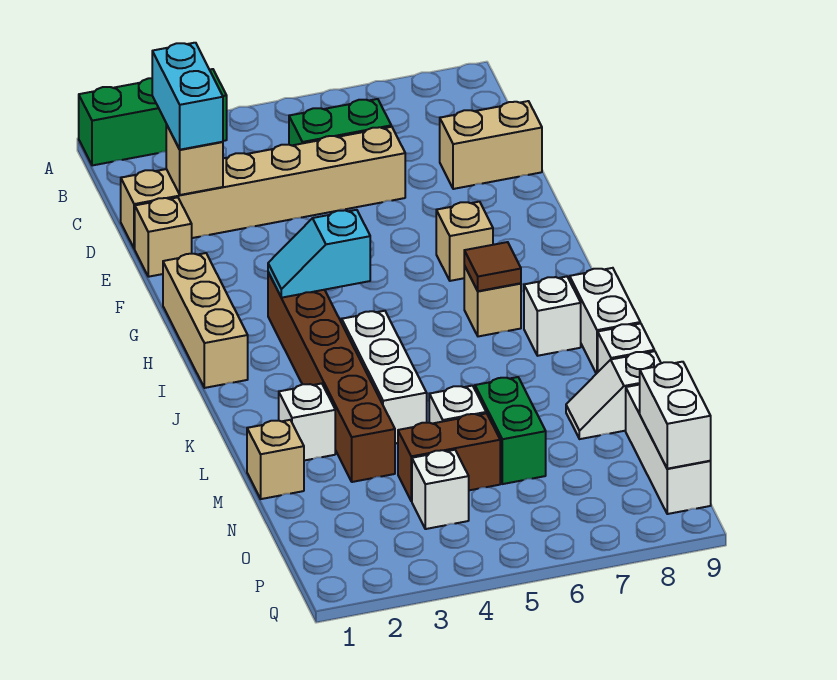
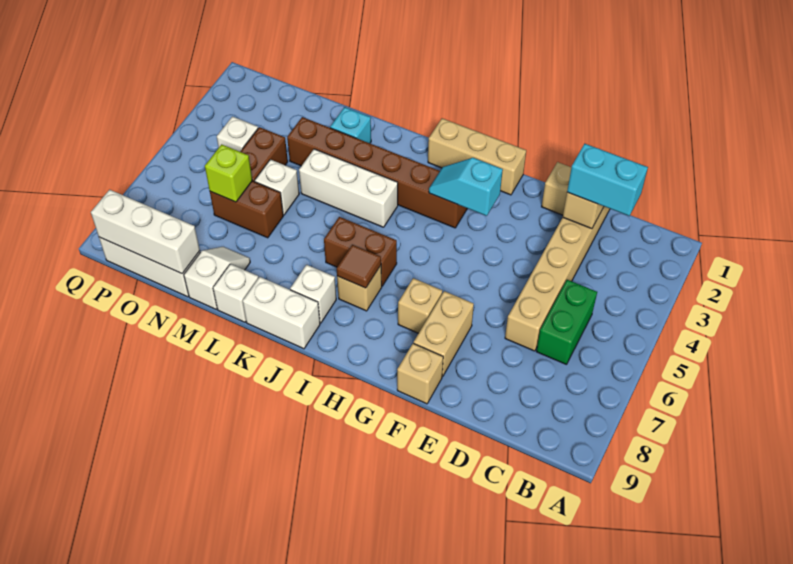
green brick A1:A3 level 1 -> none
tan brick D8:D9 level 1 -> tan brick F7:F8 level 1
cyan slope H3:H4 level 2 top 4 -> cyan slope G3:H3 level 2 top G
none -> brown brick I6:J6 level 1
white brick L2 level 1 -> cyan brick L2 level 1
tan brick M1 level 1 -> tan brick F9 level 1
green brick M6:N6 level 1 -> brown brick M6:N6 level 1
none -> lime brick N6 level 2
white brick O9:P9 level 2 -> white brick N9:P9 level 2

